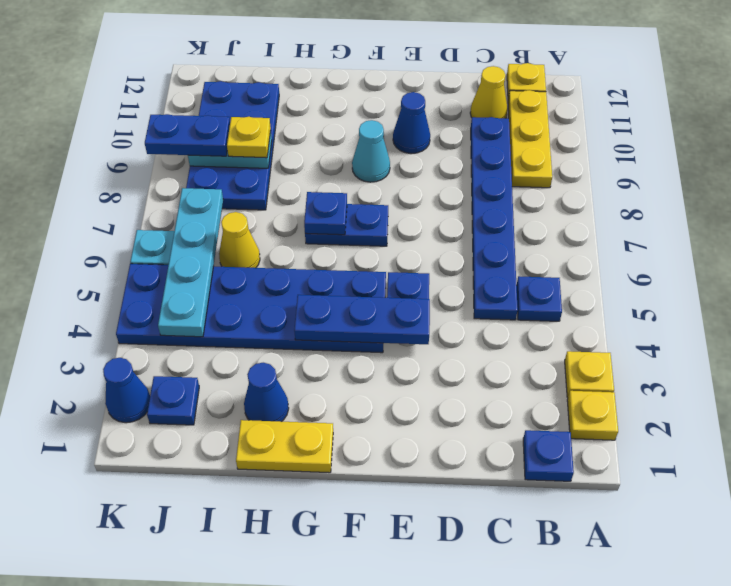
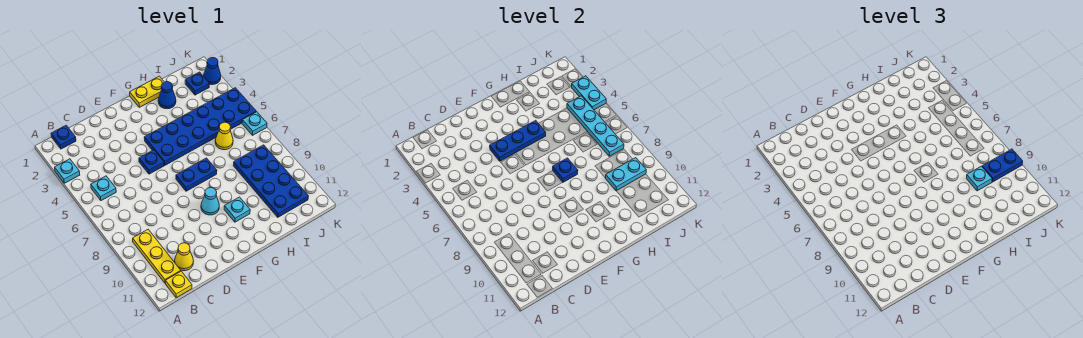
yellow plate A2 level 1 -> none
yellow plate A3 level 1 -> cyan plate A3 level 1
blue plate B5 level 1 -> cyan plate B5 level 1
blue plate C5:C10 level 1 -> none
blue cone E10 level 1 -> none
none -> cyan plate G10 level 1
yellow plate I9 level 3 -> cyan plate I9 level 3
none -> cyan plate K3:K4 level 2

